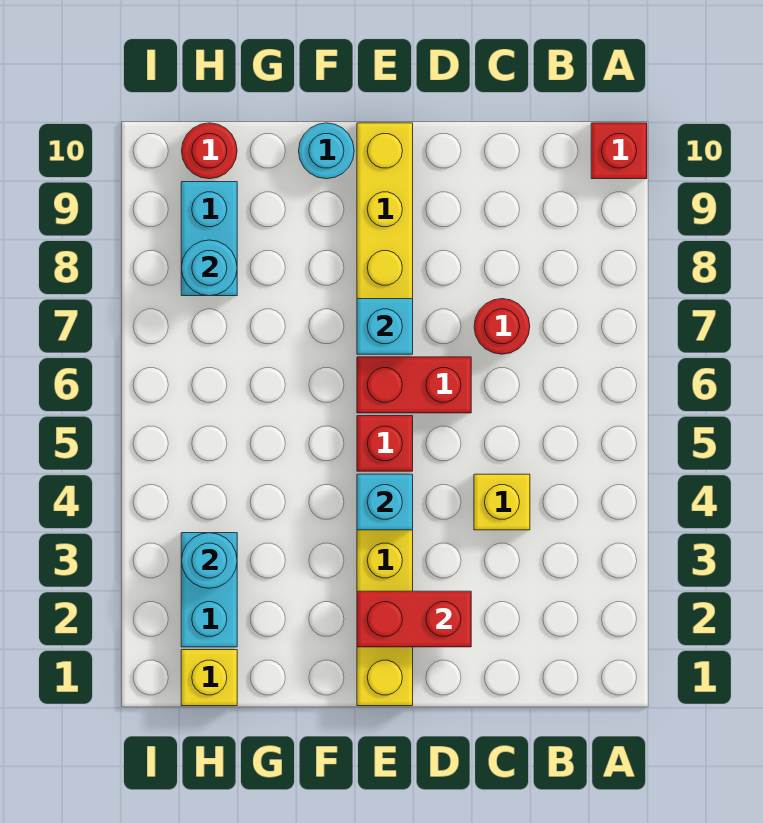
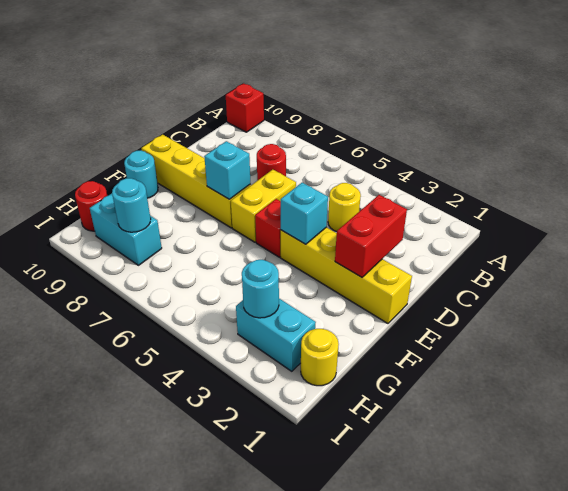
yellow brick C4 level 1 -> yellow round brick C4 level 1
red brick D6:E6 level 1 -> yellow brick D6:E6 level 1
yellow brick H1 level 1 -> yellow round brick H1 level 1

